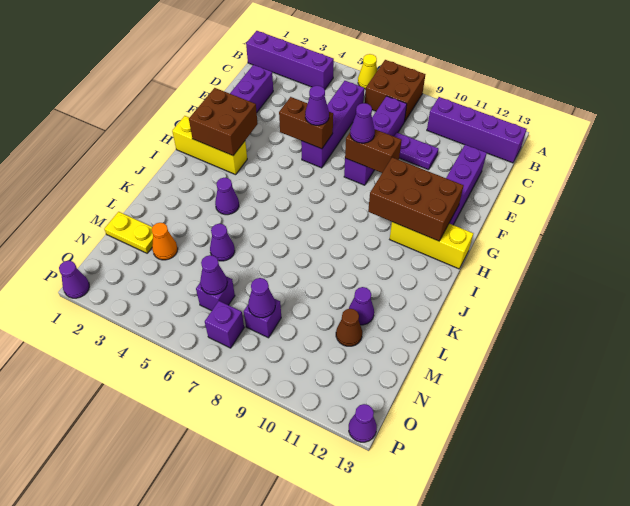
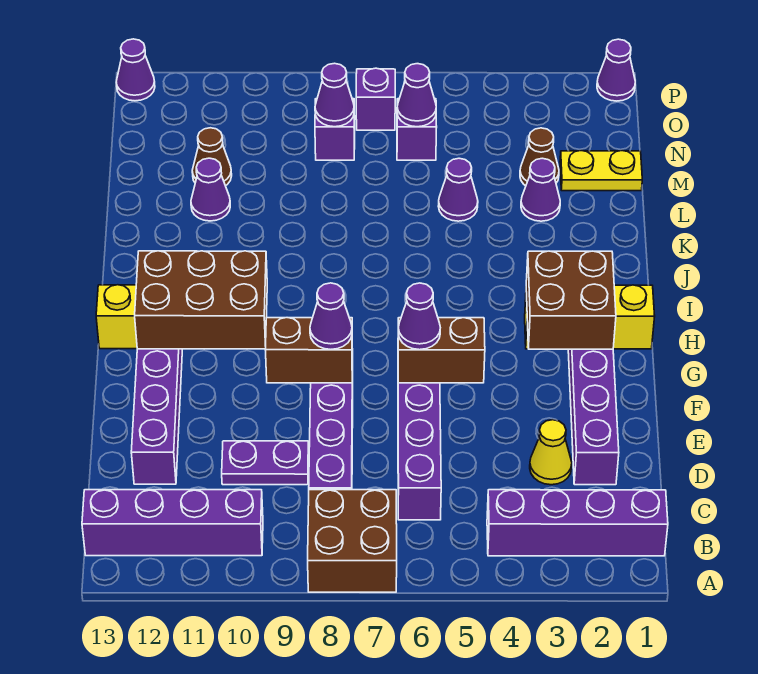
yellow cone A6 level 1 -> yellow cone D3 level 1
purple cone J4 level 1 -> purple cone L3 level 1
orange cone M3 level 1 -> brown cone M3 level 1

